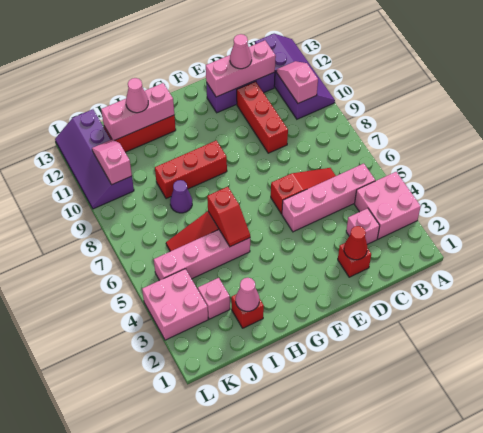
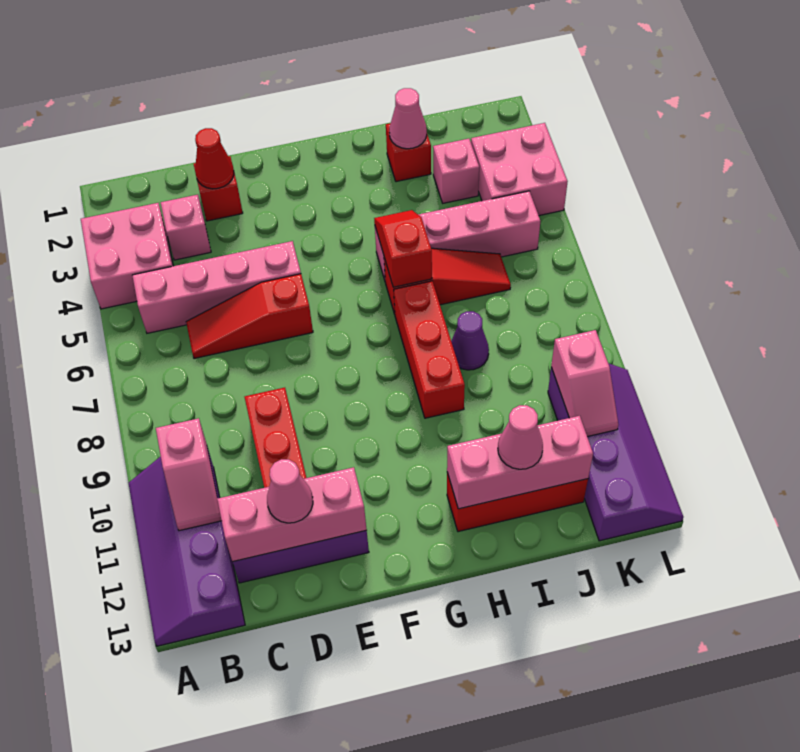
red brick G9:I9 level 1 -> red brick H7:H9 level 1

